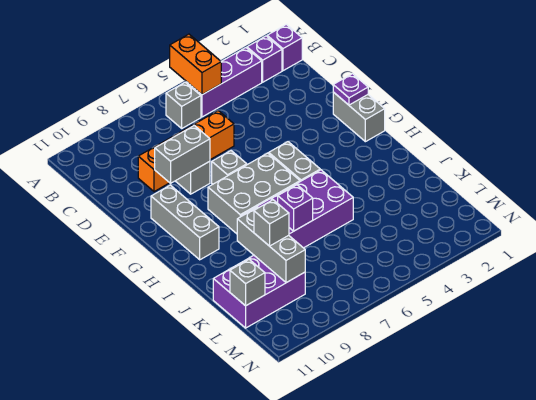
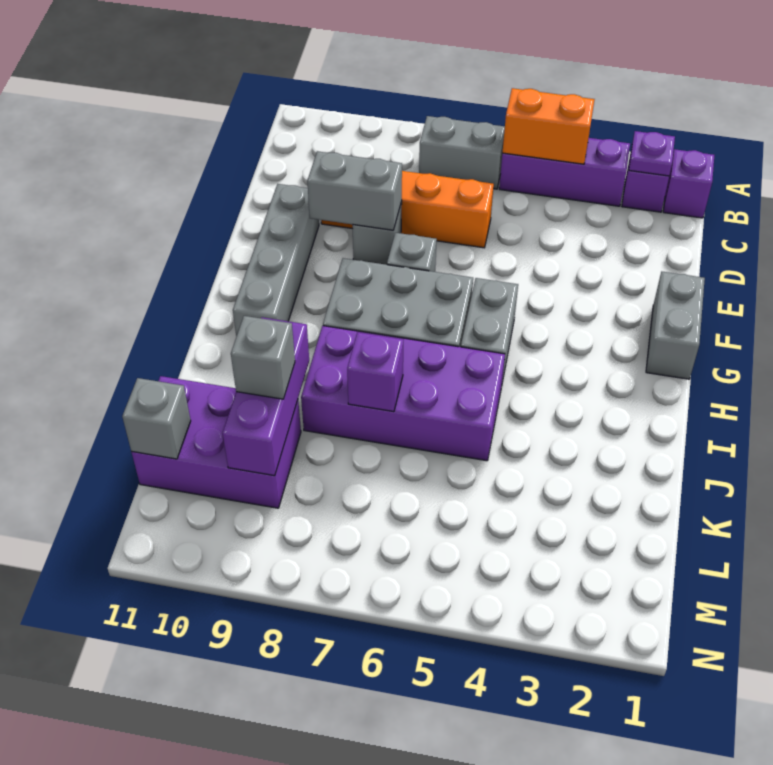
orange brick A5:B5 level 2 -> orange brick B4:B5 level 2
grey brick B6 level 1 -> grey brick B6:B7 level 1
purple plate F1 level 2 -> purple plate B2 level 2
grey brick F10:H10 level 1 -> grey brick E10:H10 level 1
grey brick J9:L9 level 2 -> purple brick J9:L9 level 2

